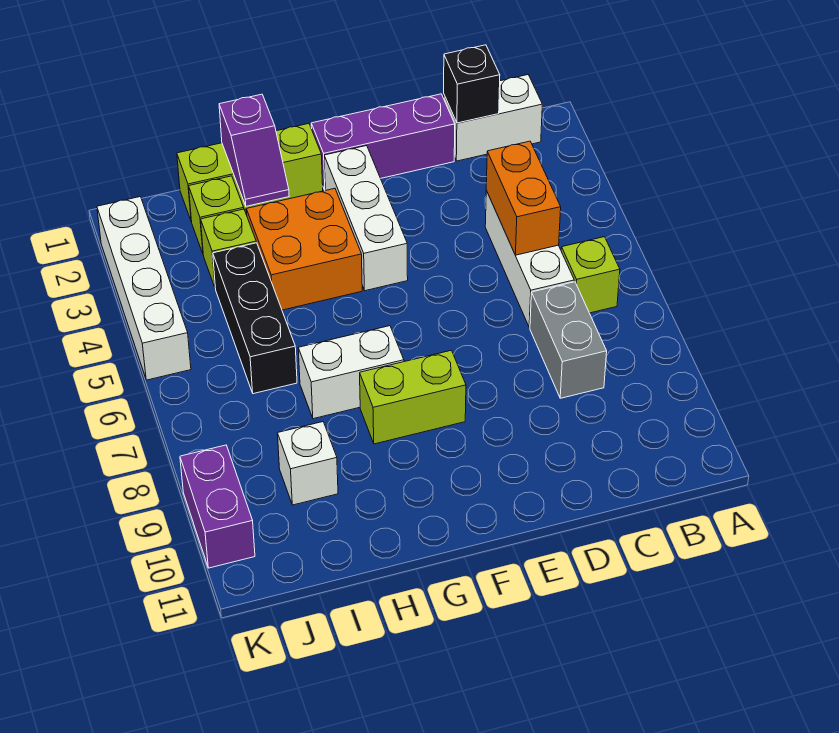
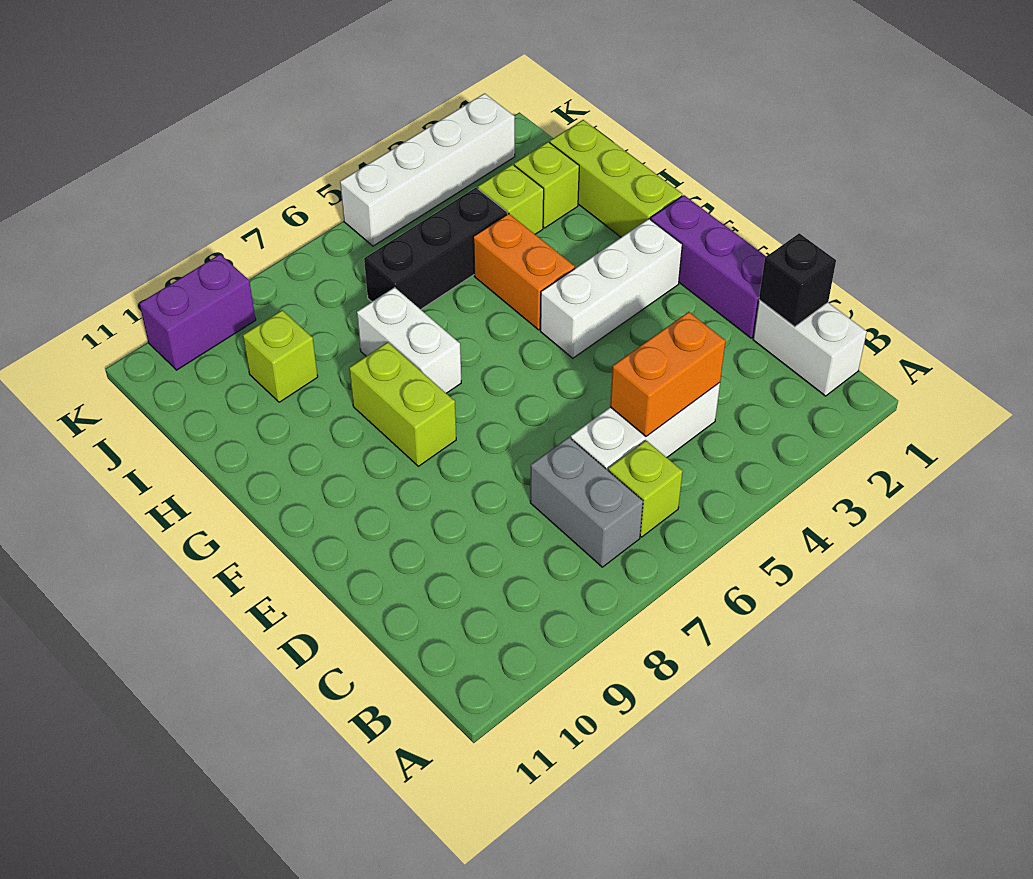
grey brick C7:C8 level 1 -> grey brick B7:C7 level 1
orange brick G3:H4 level 1 -> orange brick G4:H4 level 1
purple slope H1:H2 level 2 top 1 -> none
white brick I9 level 1 -> lime brick I9 level 1

